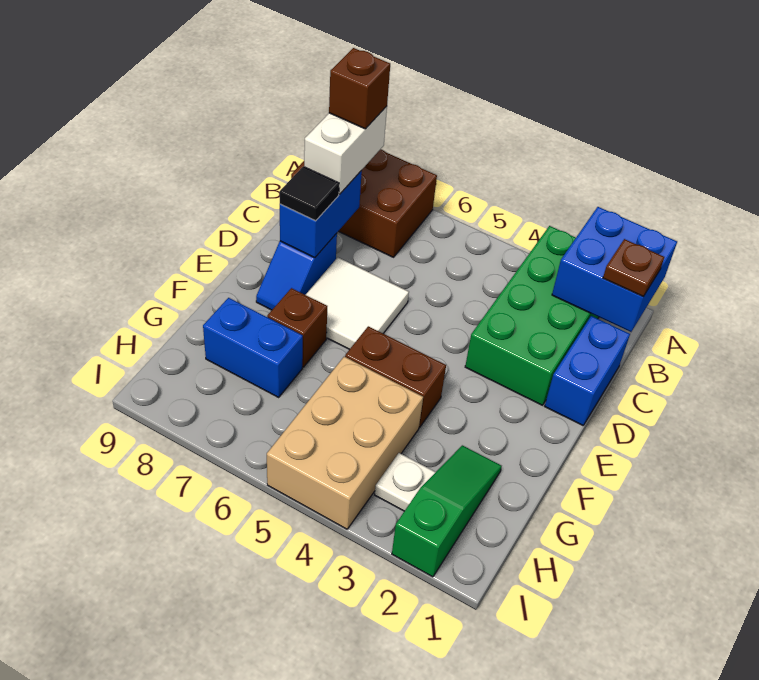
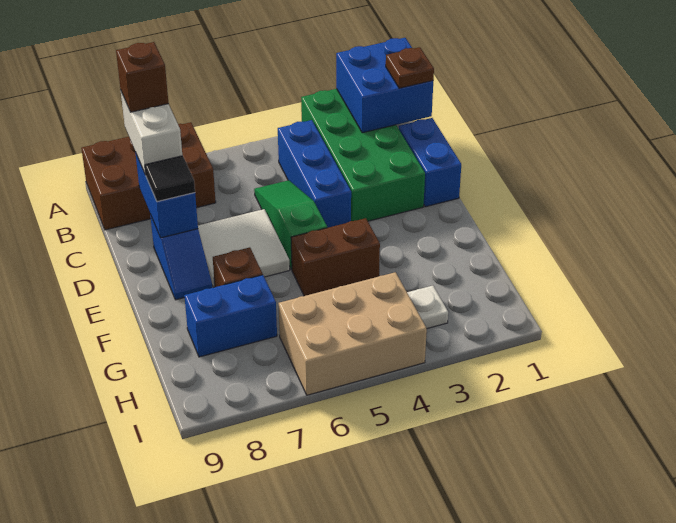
none -> blue brick B4:D4 level 1
green slope G2:I2 level 1 top I -> green slope C5:E5 level 1 top E
tan brick G4:I5 level 1 -> tan brick H4:I6 level 1

